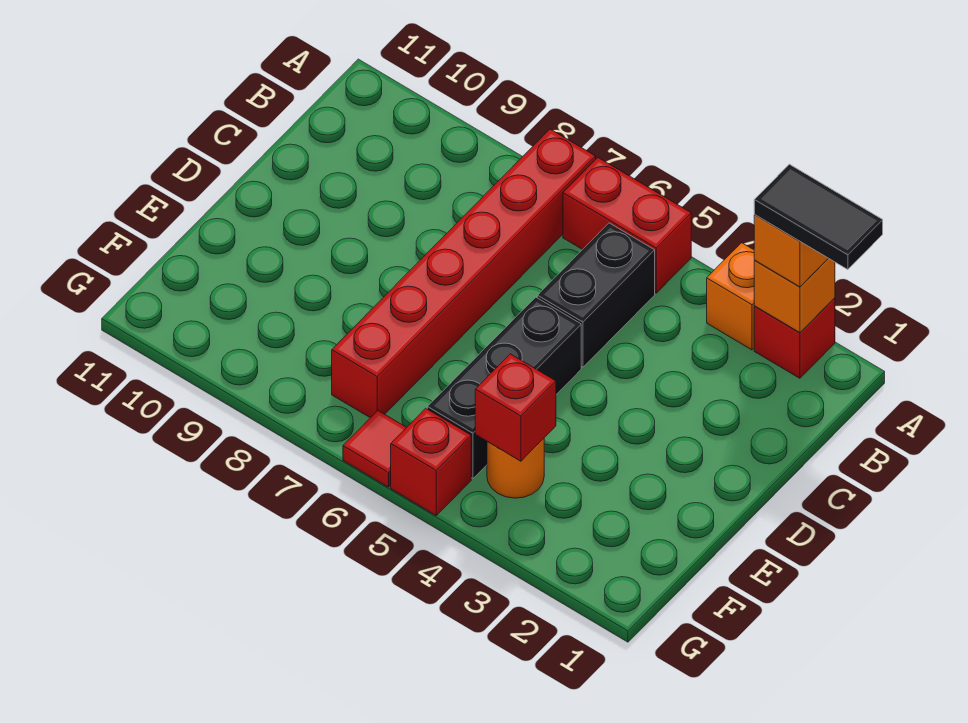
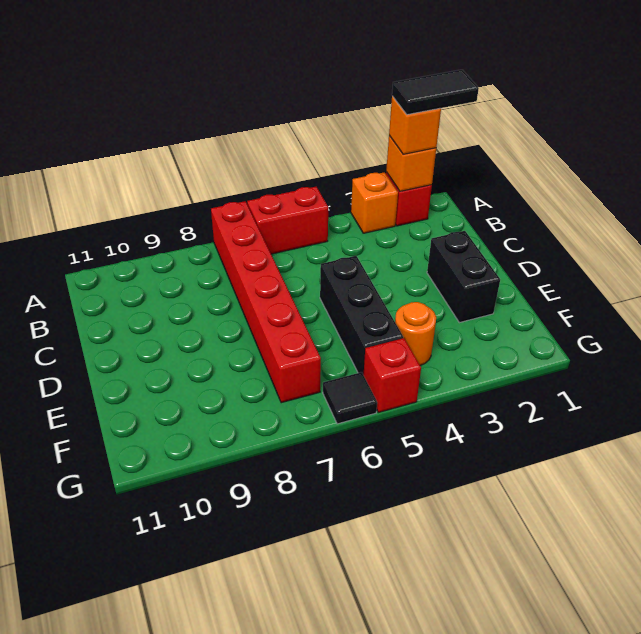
black brick B5:C5 level 1 -> black brick D2:E2 level 1
red brick F4 level 2 -> none
red tile G6 level 1 -> black tile G6 level 1

